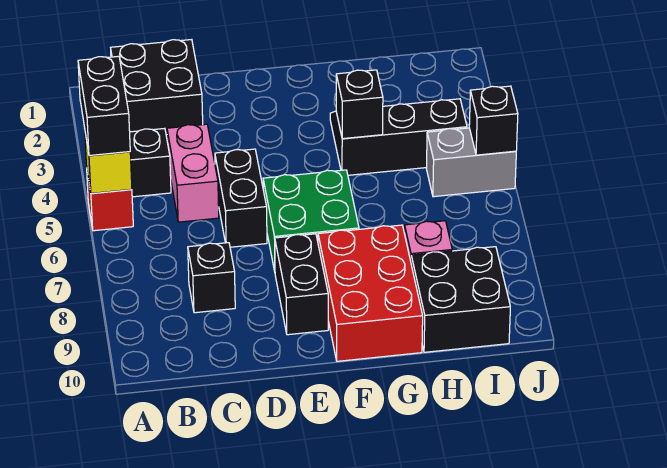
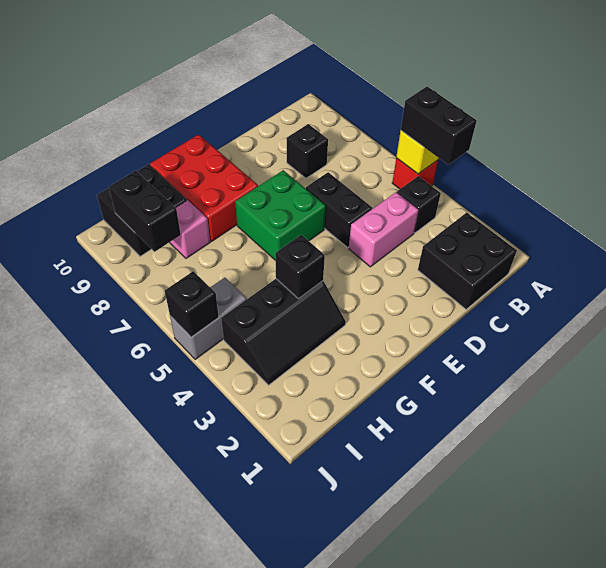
pink brick C4:C5 level 1 -> pink brick C4:D4 level 1
black brick E8:E9 level 1 -> black brick I8:I9 level 2

